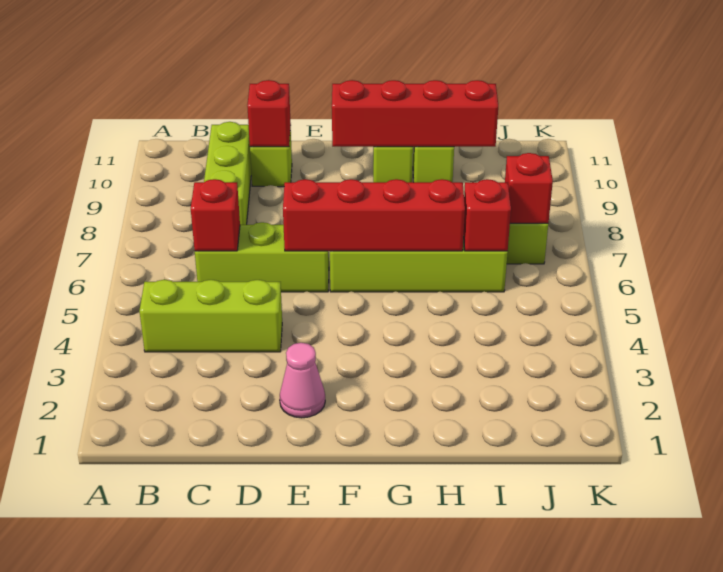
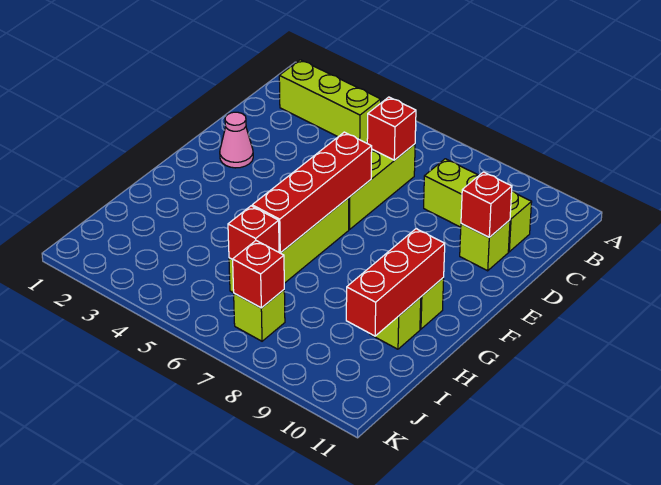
lime brick B4:D4 level 1 -> lime brick B2:B4 level 1
red brick F10:I10 level 2 -> red brick G10:I10 level 2

